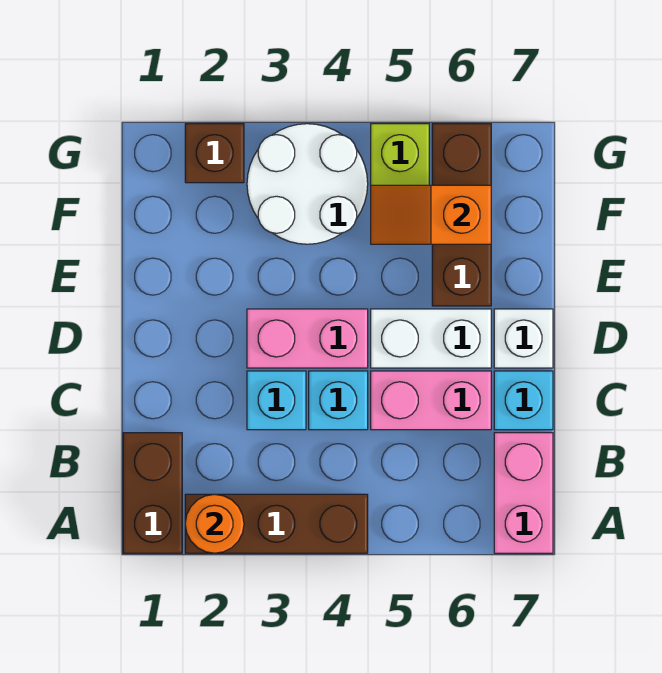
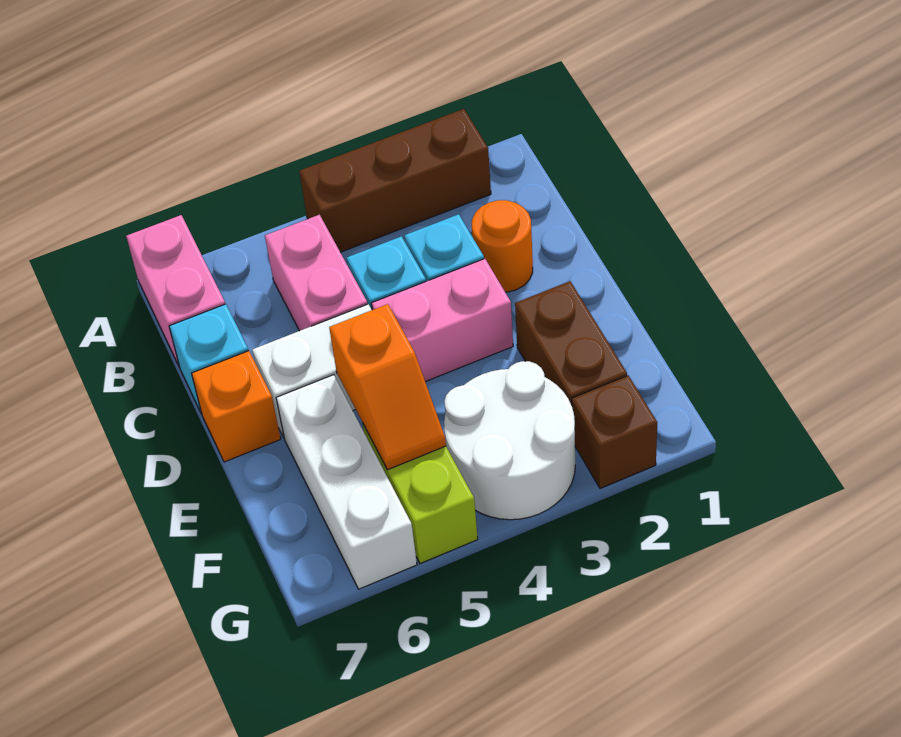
brown brick A1:B1 level 1 -> brown brick E2:F2 level 1
orange round brick A2 level 2 -> orange round brick C2 level 1
pink brick C5:C6 level 1 -> pink brick B5:C5 level 1
white brick D7 level 1 -> orange brick D7 level 1
brown brick E6:G6 level 1 -> white brick E6:G6 level 1
orange slope F5:F6 level 2 top 6 -> orange slope E5:F5 level 2 top E

